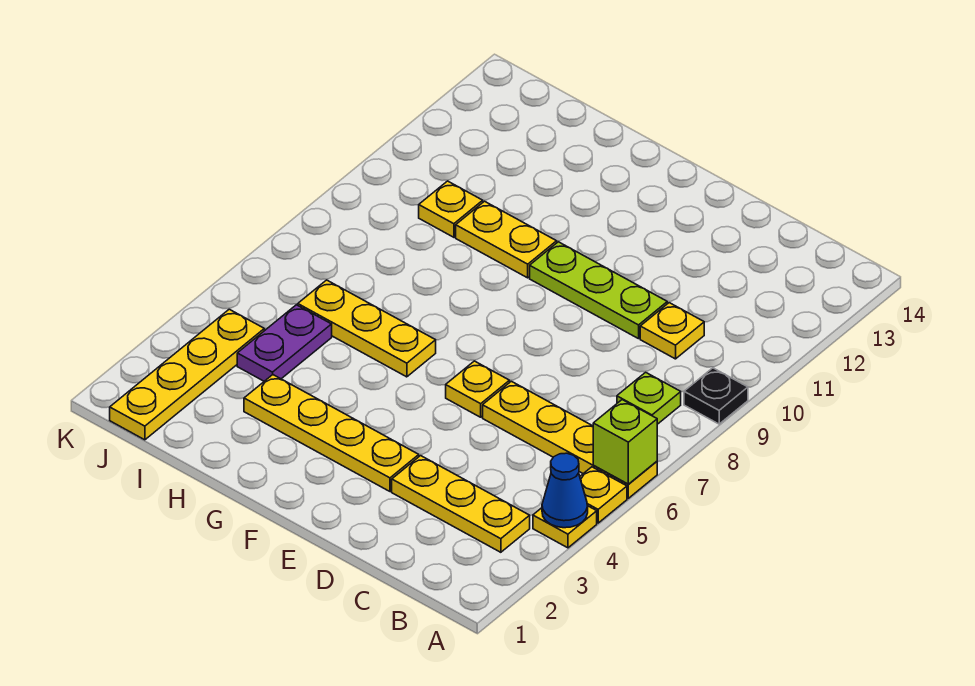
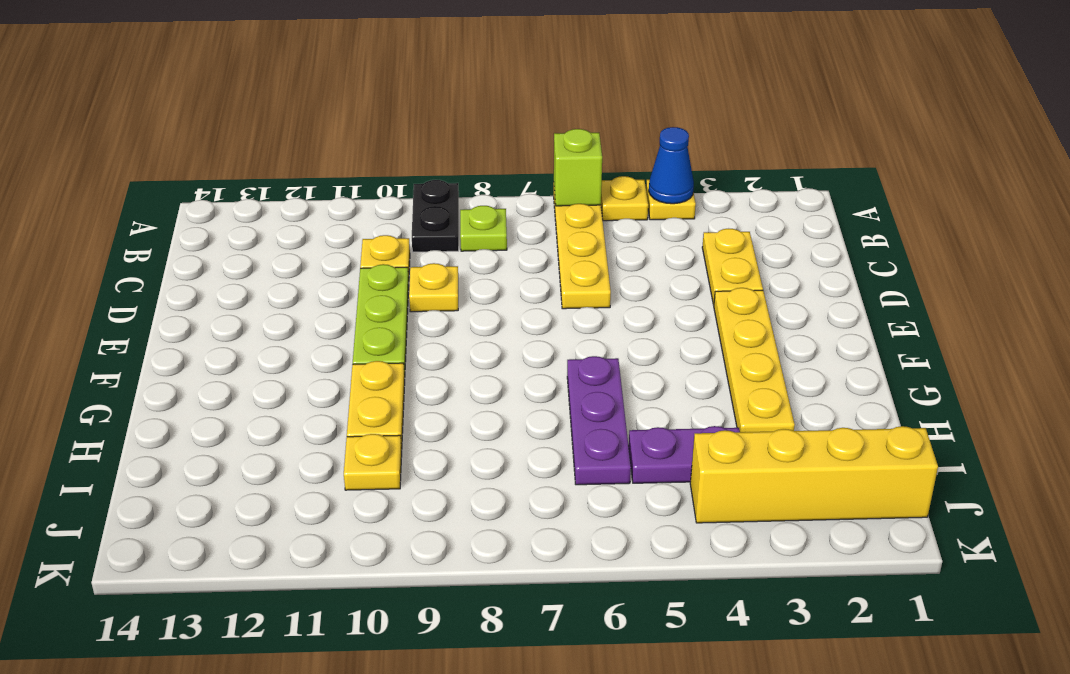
black plate A9 level 1 -> black plate A9:B9 level 1
yellow plate B3:D3 level 1 -> yellow plate C3:D3 level 1
yellow plate E6 level 1 -> yellow plate D9 level 1
yellow plate G6:I6 level 1 -> purple plate G6:I6 level 1
yellow plate J1:J4 level 1 -> yellow brick J1:J4 level 1

